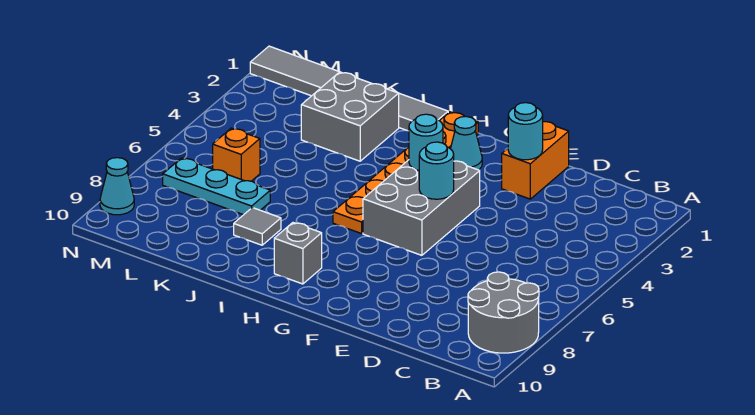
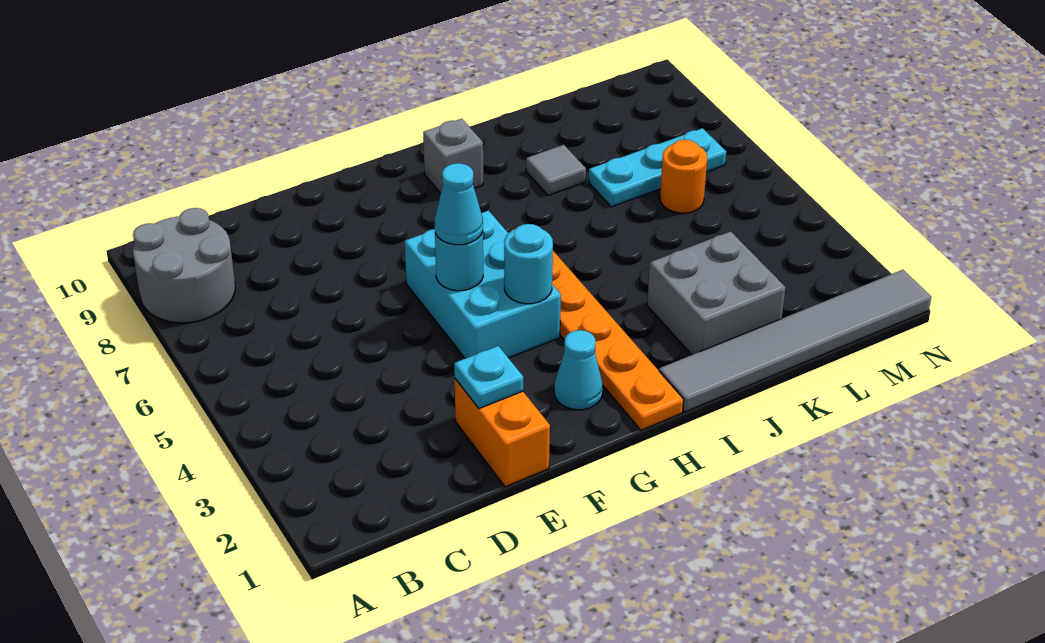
cyan round brick E2 level 2 -> cyan plate E2 level 2
grey brick F4:G6 level 1 -> cyan brick F4:G6 level 1
orange brick L6 level 1 -> orange round brick L6 level 1
cyan cone N9 level 1 -> cyan cone F5 level 3

